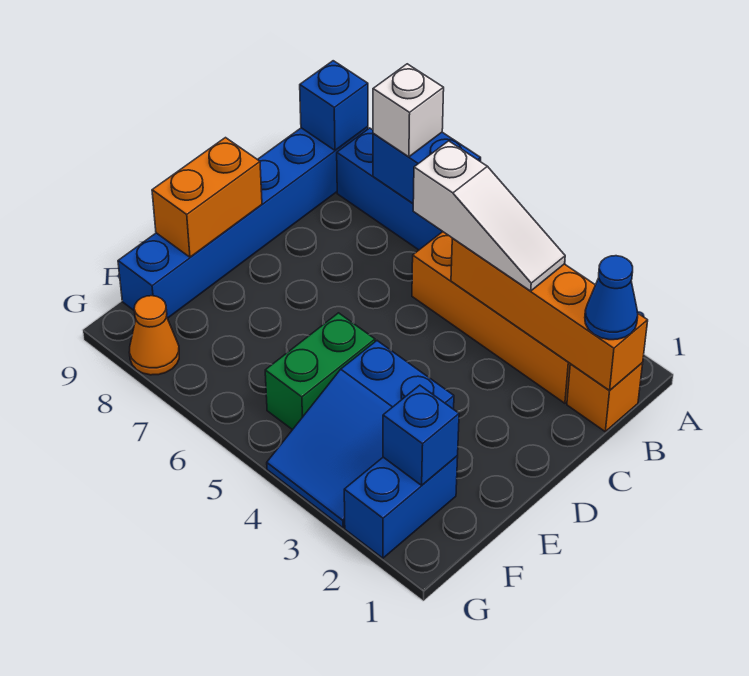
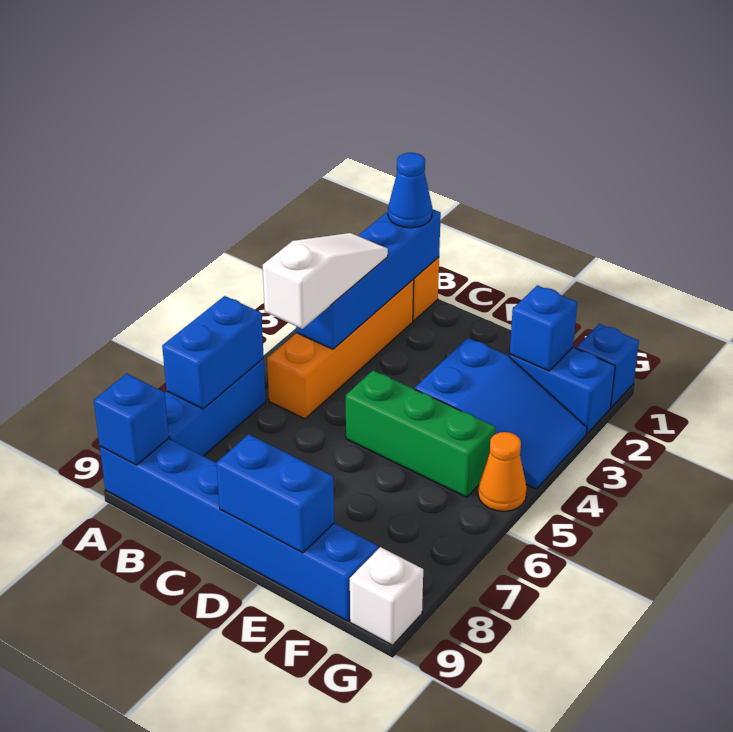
white brick A7 level 3 -> white brick G9 level 1
orange brick B1:B4 level 2 -> blue brick B1:B4 level 2
orange brick D9:E9 level 2 -> blue brick D9:E9 level 2
green brick E5:F5 level 1 -> green brick D5:F5 level 1
none -> blue brick G1 level 1
orange cone G8 level 1 -> orange cone G5 level 1

